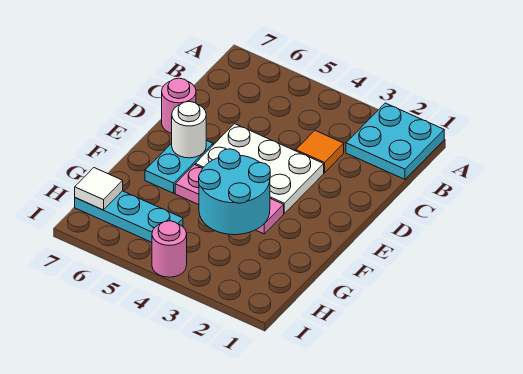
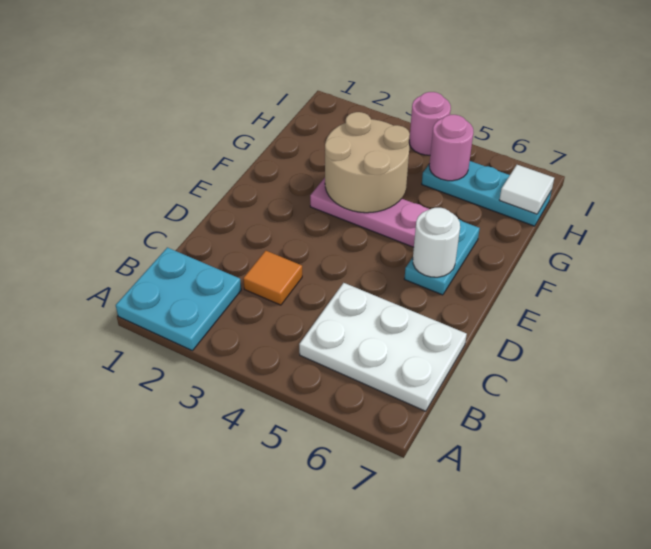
white plate D3:E5 level 1 -> white plate B5:C7 level 1
pink round brick D7 level 1 -> pink round brick H5 level 2
cyan round brick F3:G4 level 2 -> tan round brick F3:G4 level 2

